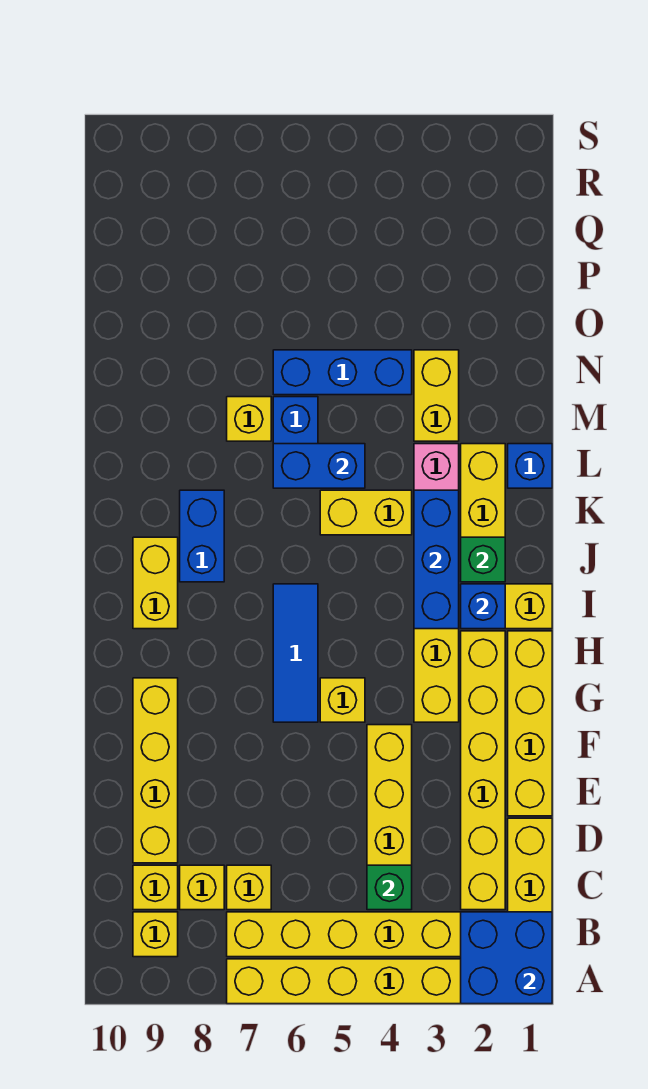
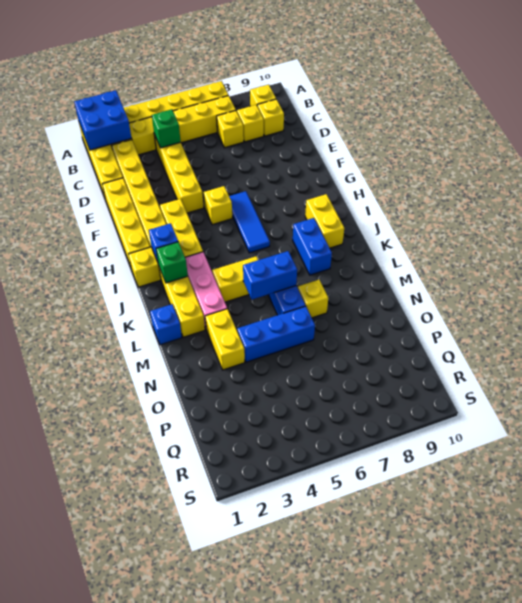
yellow brick D9:G9 level 1 -> none
blue brick I3:K3 level 2 -> none

